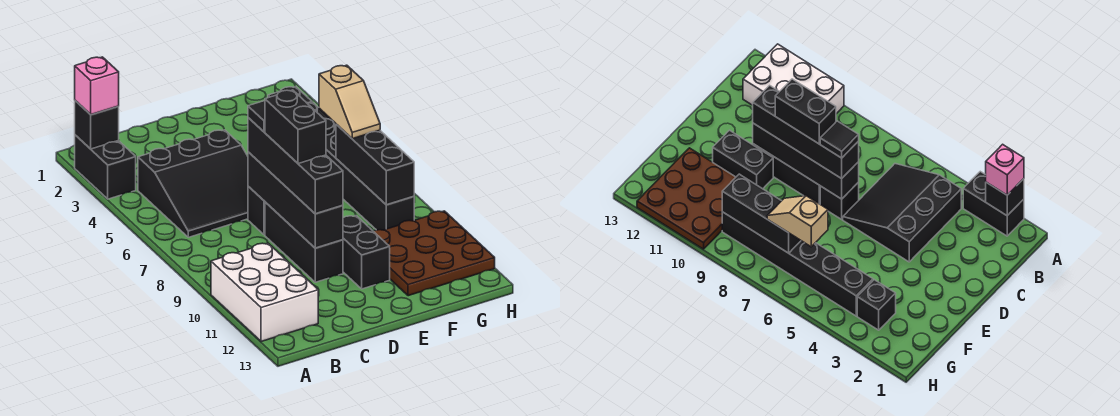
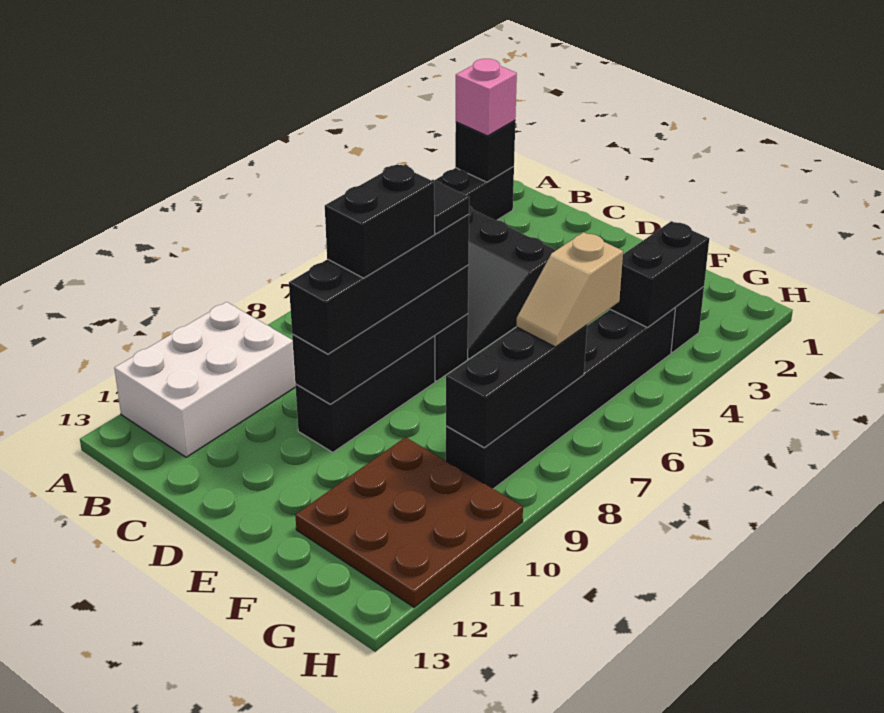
black brick E10:E11 level 1 -> black brick G3:G4 level 2

